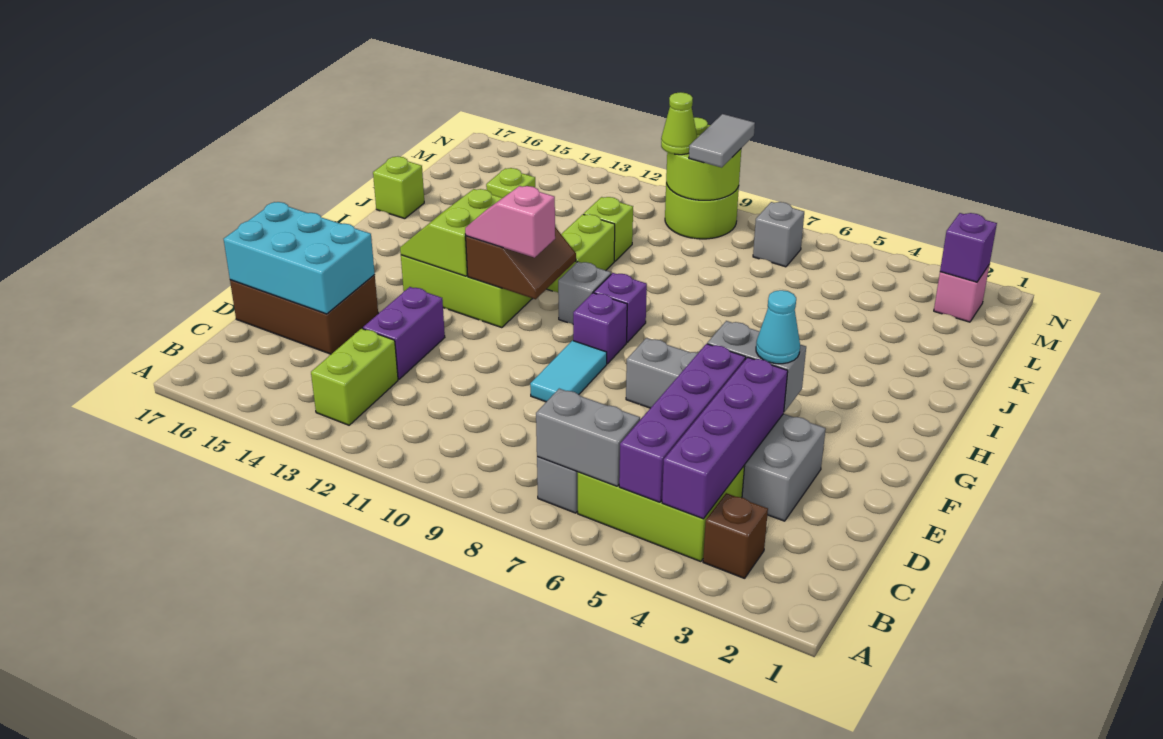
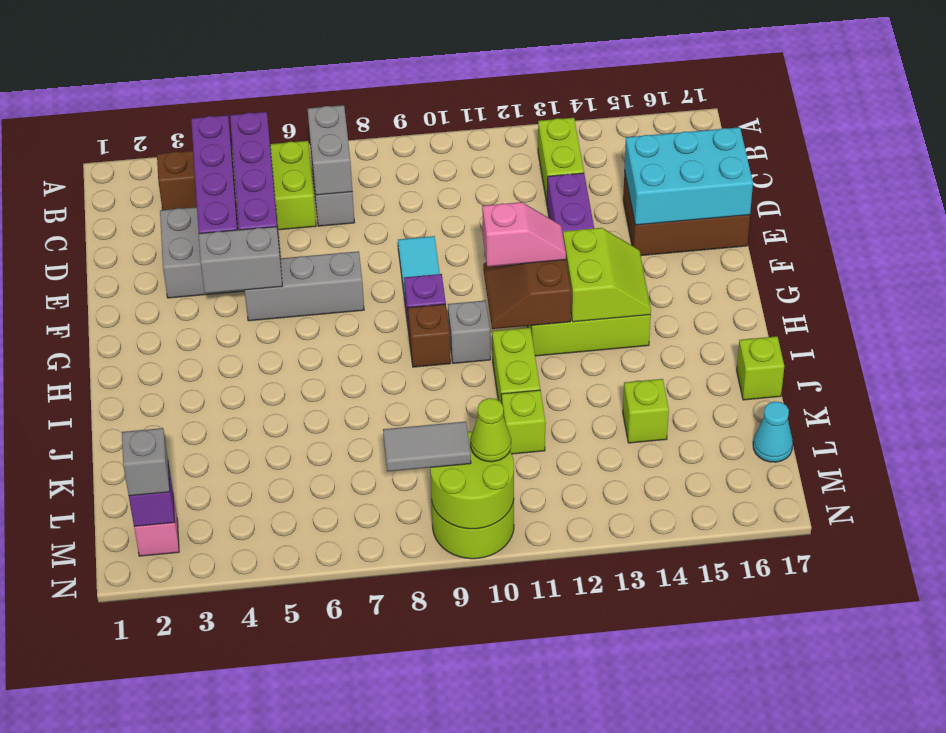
grey brick B6:B7 level 2 -> grey brick B7:C7 level 2
cyan cone F4 level 3 -> cyan cone L17 level 1
purple brick H9 level 1 -> brown brick H9 level 1
grey brick M7 level 1 -> grey brick M2 level 3
grey tile M9:N9 level 3 -> grey tile M8:M9 level 3

